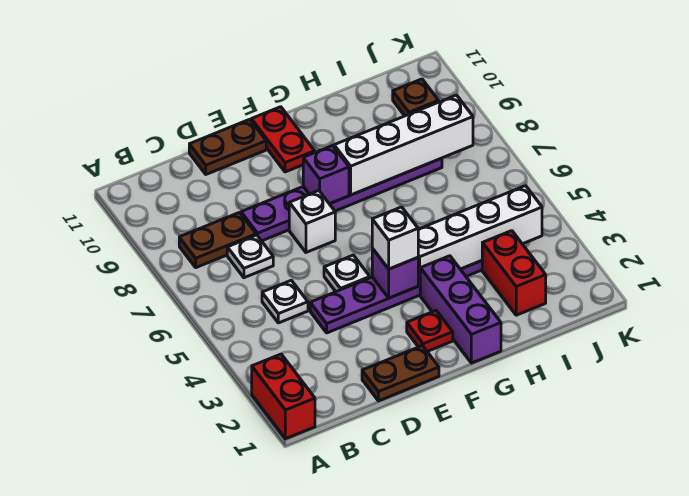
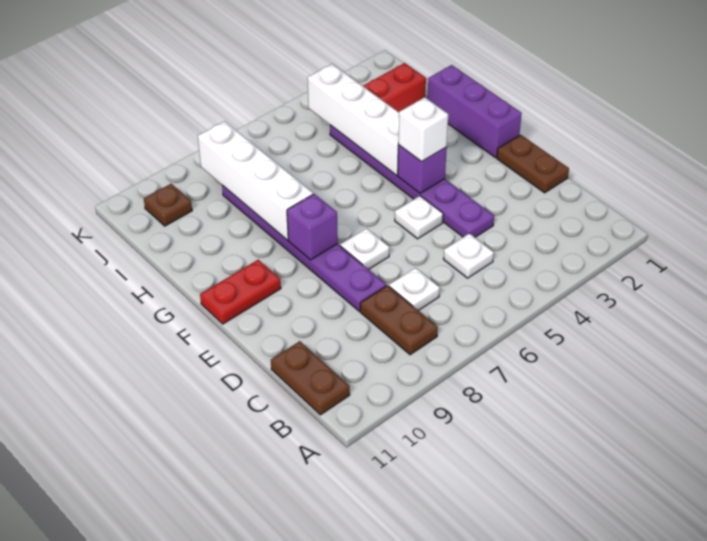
red brick A1:A2 level 1 -> none
brown plate D11:E11 level 1 -> brown plate B11:C11 level 1
white brick E7 level 1 -> white plate E7 level 1
red plate F2 level 1 -> none
purple brick G1:G3 level 1 -> purple brick F1:H1 level 1

